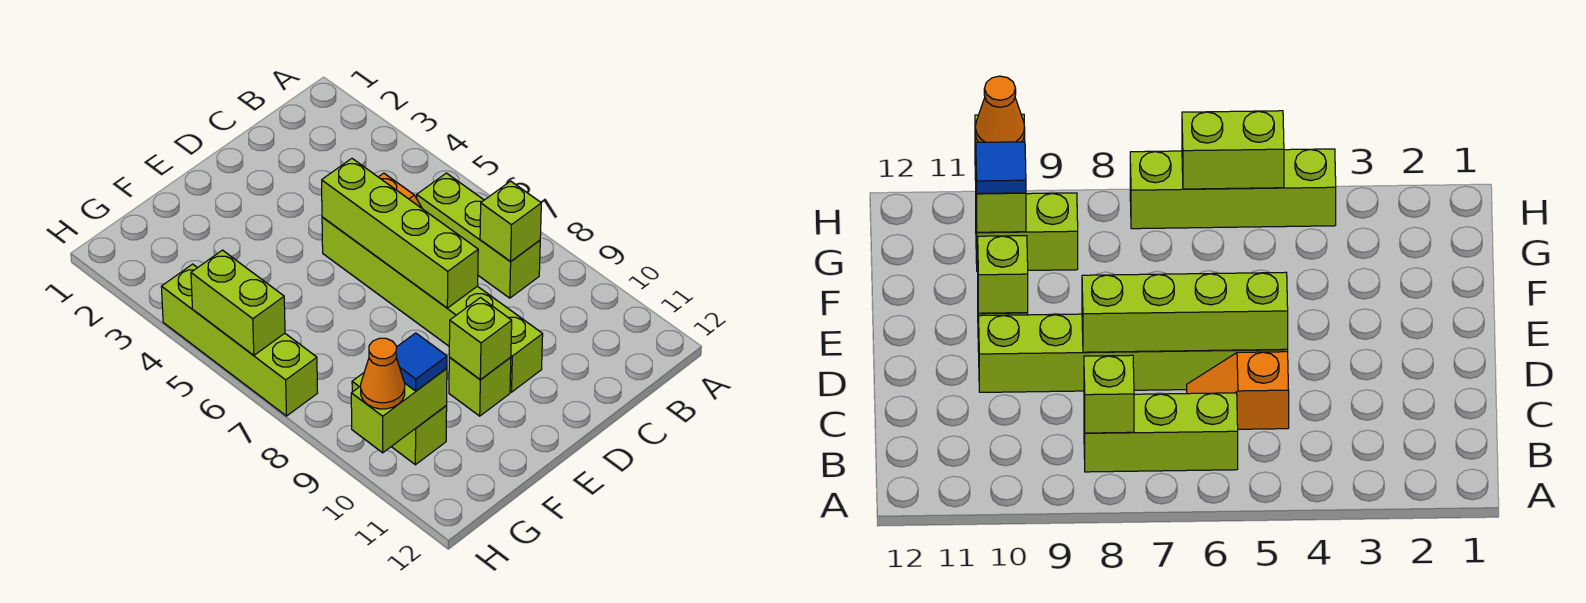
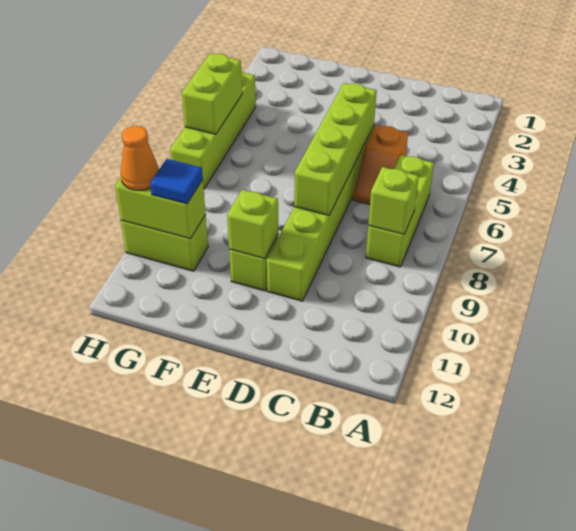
lime brick G9:G10 level 1 -> lime brick G10:H10 level 1

